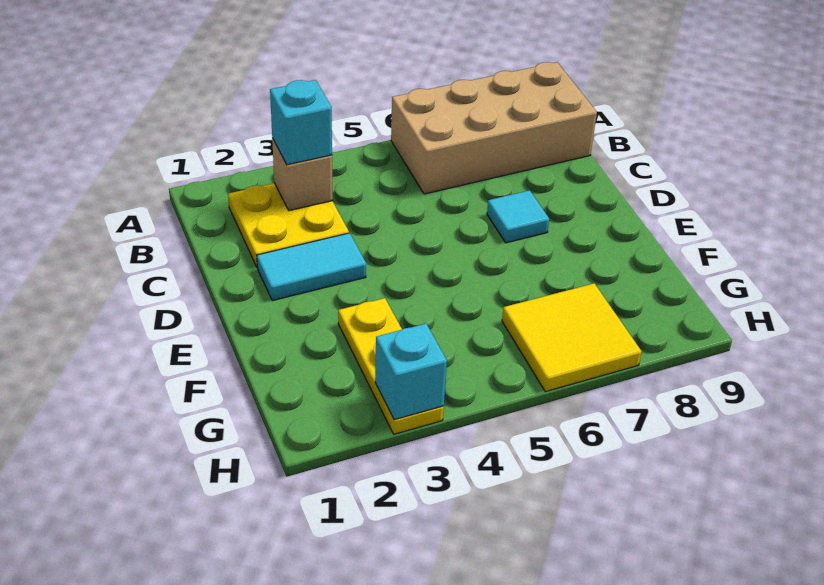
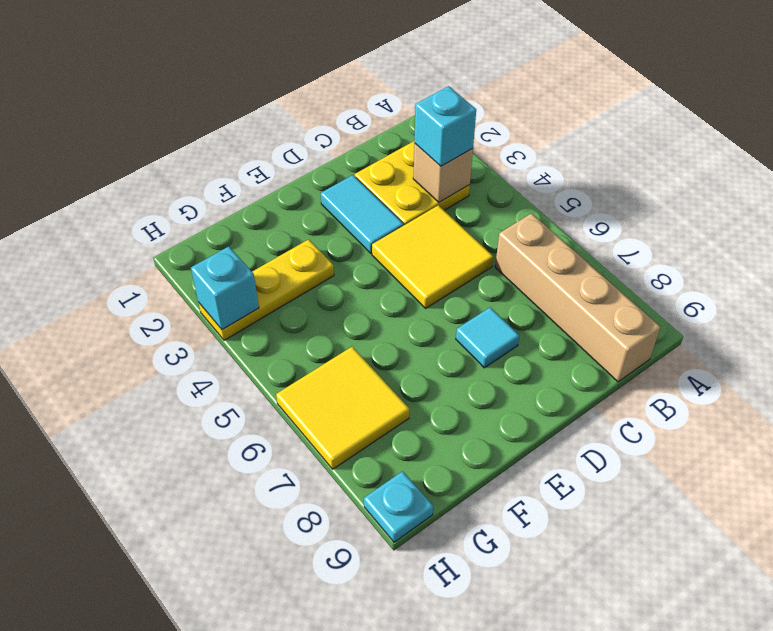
tan brick A6:B9 level 1 -> tan brick B6:B9 level 1
none -> yellow tile C4:D5 level 1
none -> cyan plate H9 level 1

